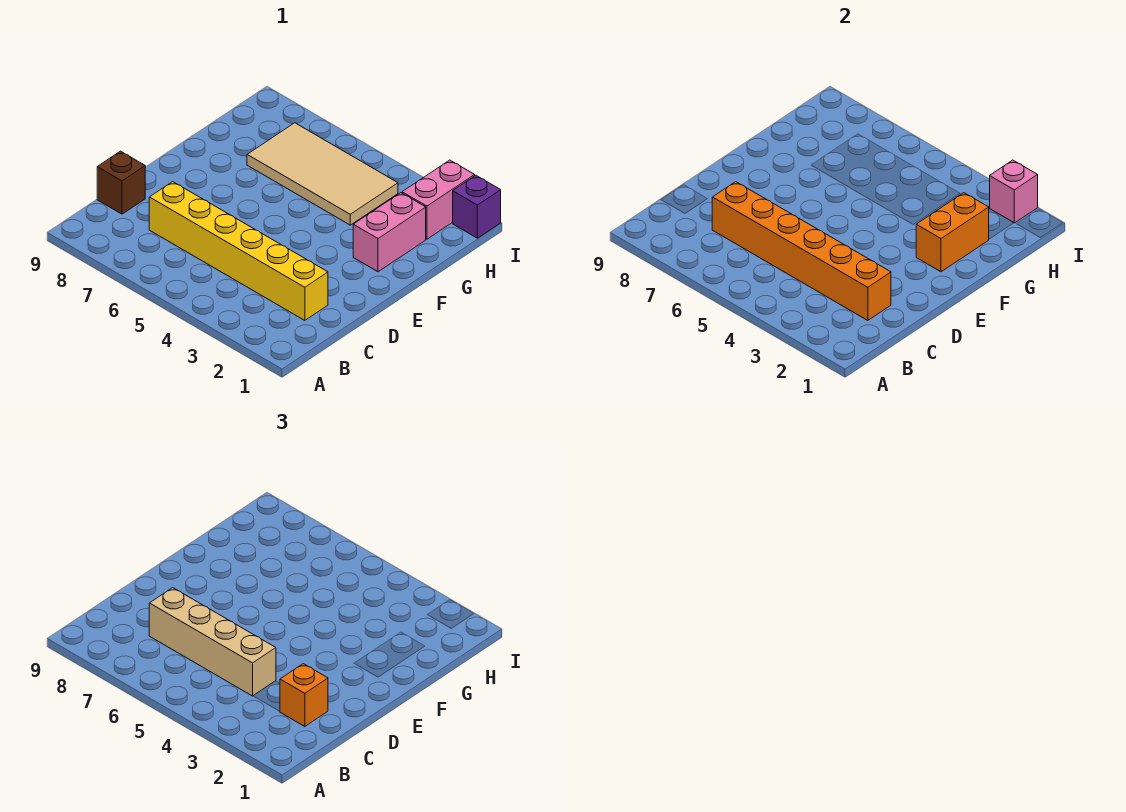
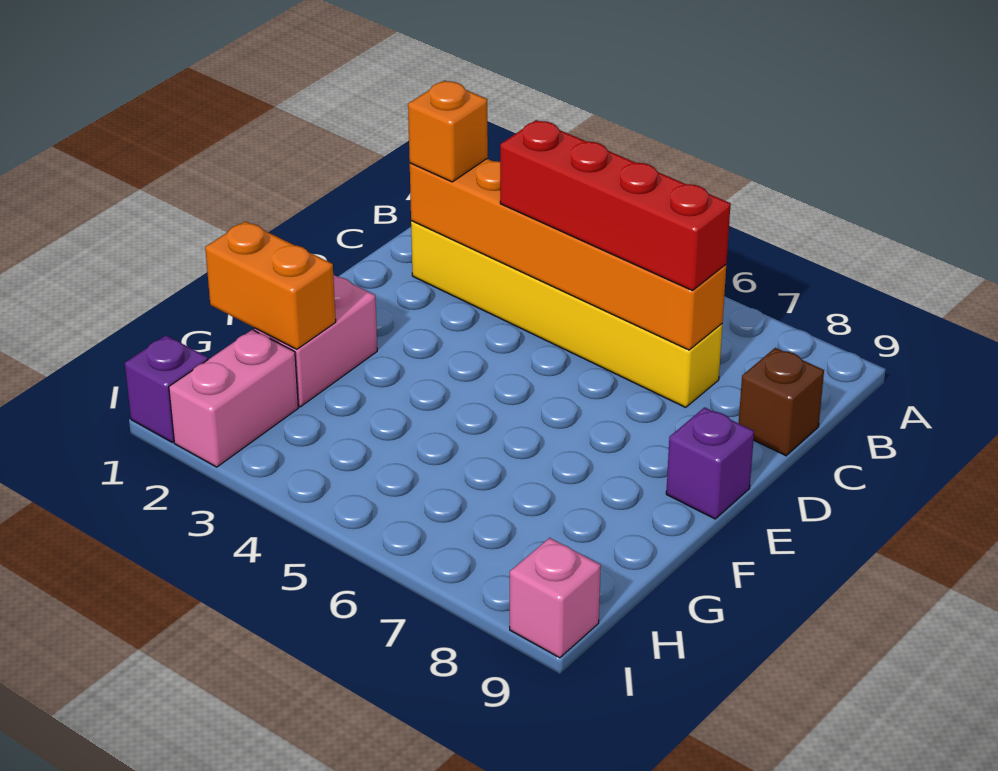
tan brick C4:C7 level 3 -> red brick C4:C7 level 3
none -> purple brick E9 level 1
orange brick F2:G2 level 2 -> orange brick G1:G2 level 2
tan tile G4:H7 level 1 -> none
pink brick I2 level 2 -> pink brick I9 level 1

